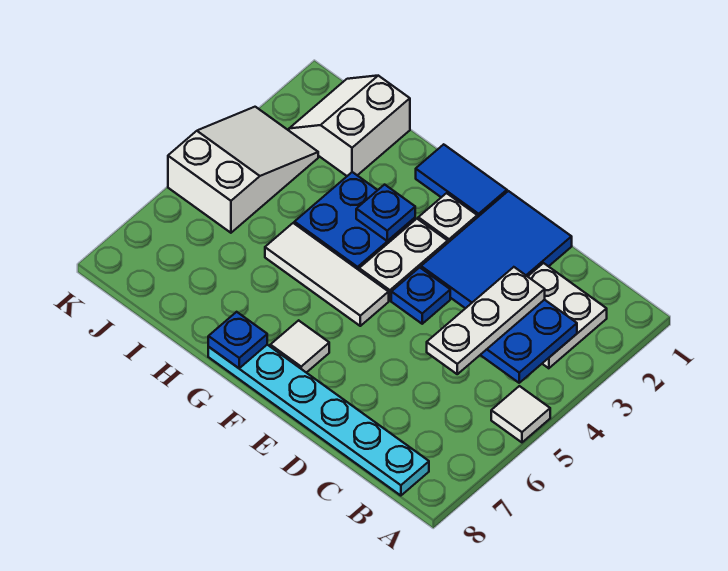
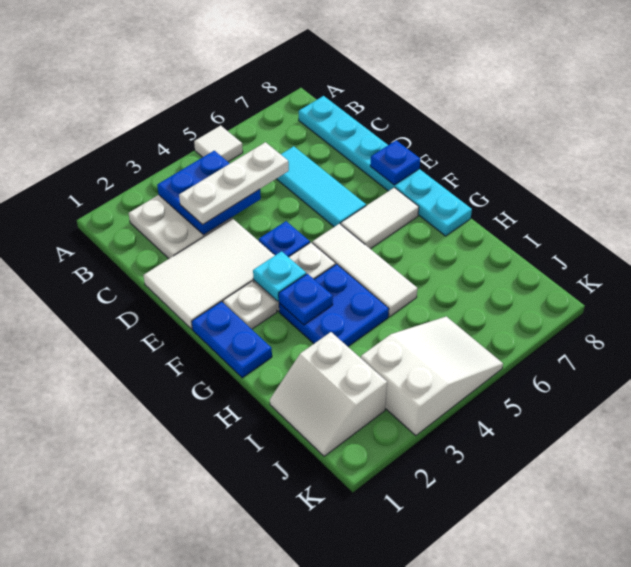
none -> cyan tile C6:E6 level 1
blue tile D1:E3 level 1 -> white tile D1:E3 level 1
blue tile F1:G1 level 1 -> blue plate F1:G1 level 1
none -> cyan plate F3 level 2
white tile F7 level 1 -> white tile F6:F7 level 1
blue plate G8 level 2 -> blue plate E8 level 2
white slope I1:J2 level 1 top I -> white slope I1:J2 level 1 top 2
white slope J3:K5 level 1 top 5 -> white slope J3:K5 level 1 top 3

